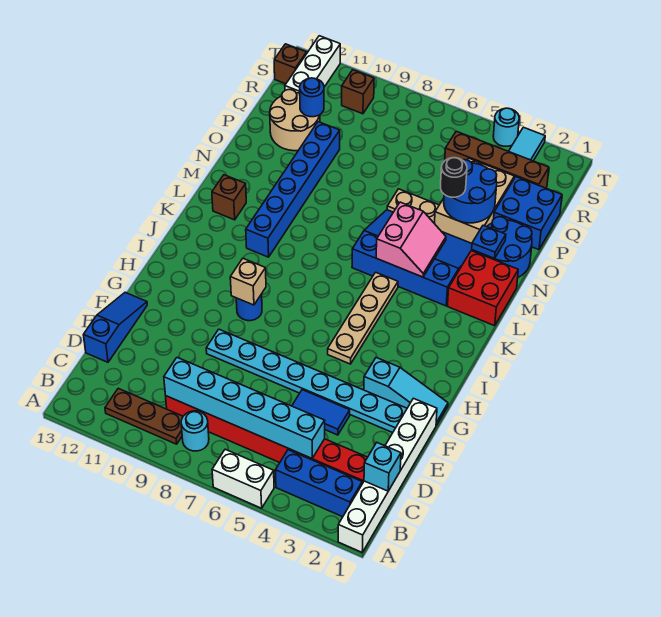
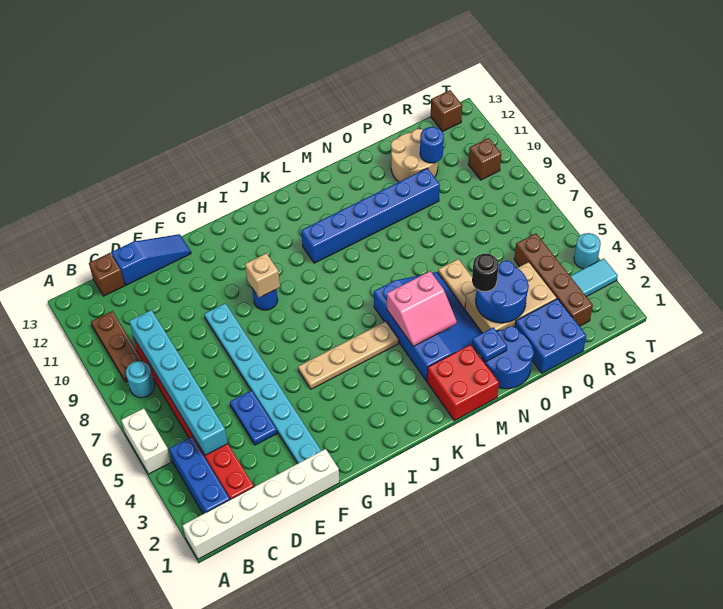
cyan brick C1 level 2 -> none
blue tile E4:E5 level 1 -> blue plate E4:E5 level 1
cyan slope G1:G3 level 1 top 3 -> none
brown brick L12 level 1 -> brown brick C13 level 1
white brick R12:T12 level 1 -> none

